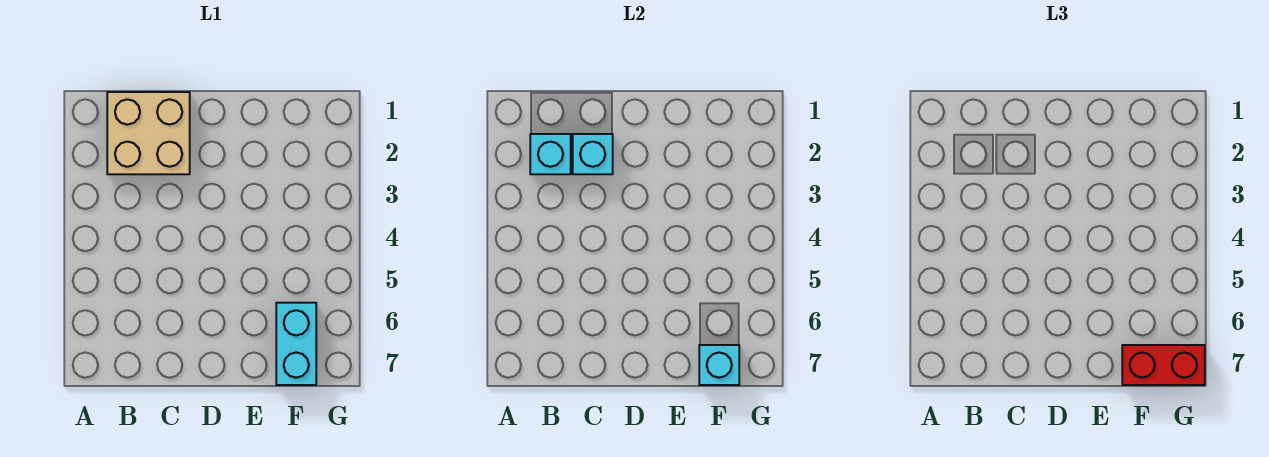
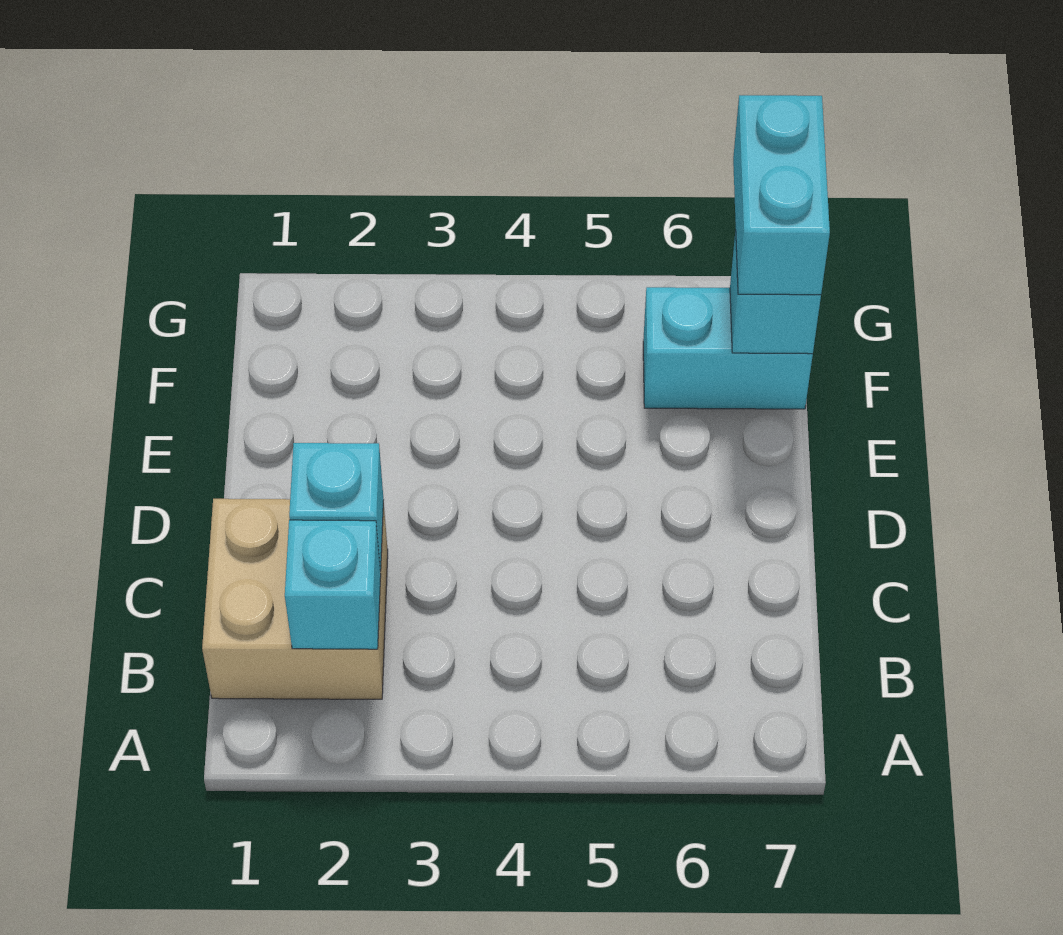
red brick F7:G7 level 3 -> cyan brick F7:G7 level 3

